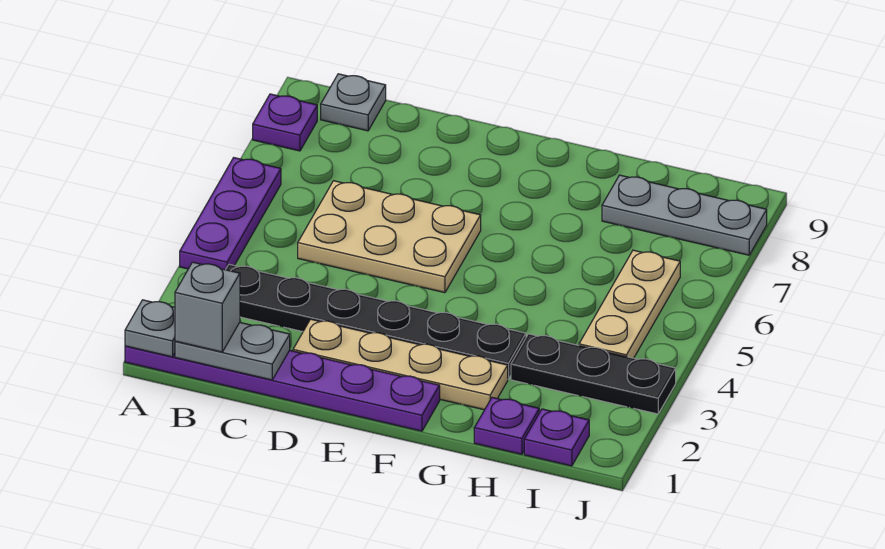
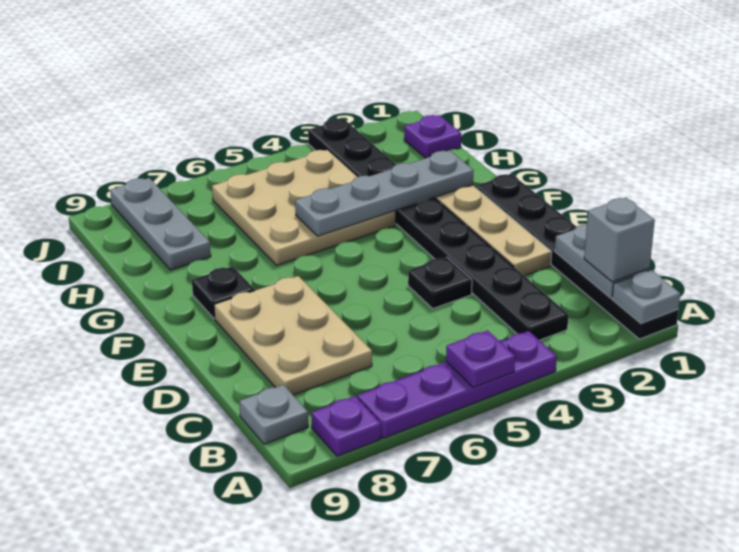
purple plate A1:F1 level 1 -> black plate A1:F1 level 1
purple plate A4:A6 level 1 -> purple plate A4:A7 level 1
tan plate C5:E6 level 1 -> tan plate C7:E8 level 1
none -> black plate D4 level 1
none -> black plate F8 level 1
none -> grey plate G2:G5 level 2
purple plate H1 level 1 -> purple plate A5 level 2
tan plate I4:I6 level 1 -> tan plate G4:I6 level 1

